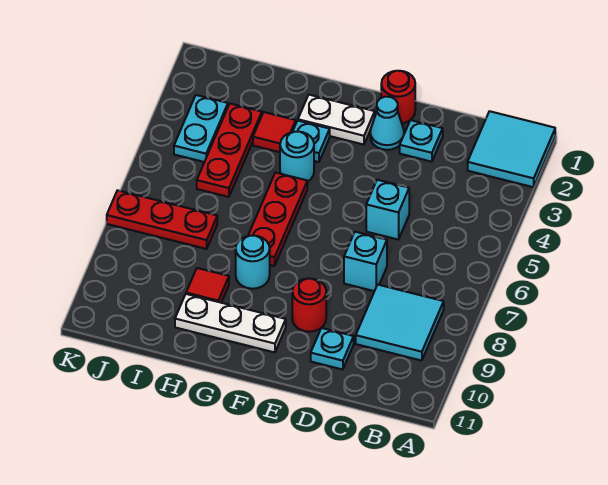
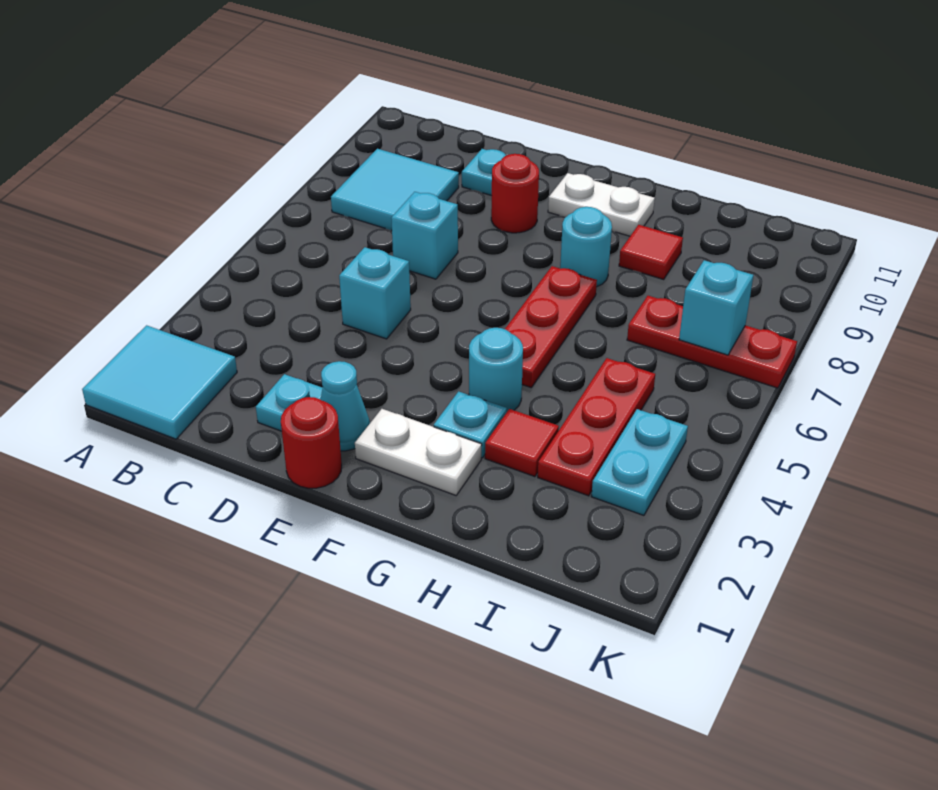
white plate F10:H10 level 1 -> white plate F10:G10 level 1
none -> cyan brick J7 level 2

